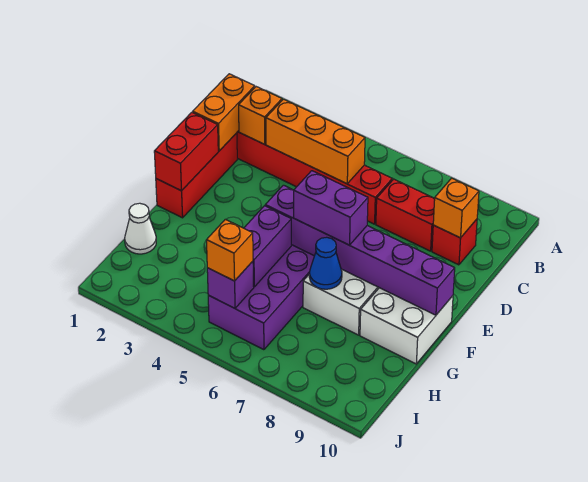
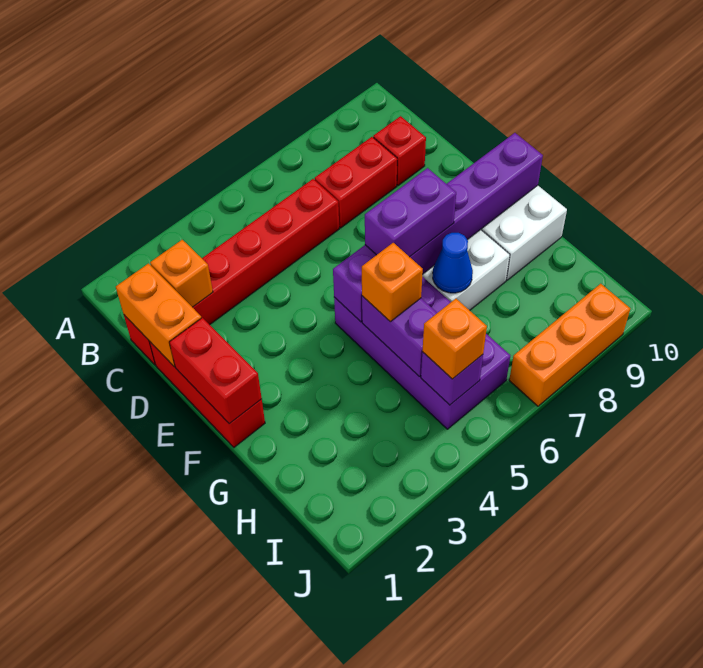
orange brick C3:C5 level 2 -> orange brick J7:J9 level 1
orange brick C9 level 2 -> orange brick G5 level 3
white cone H1 level 1 -> none

